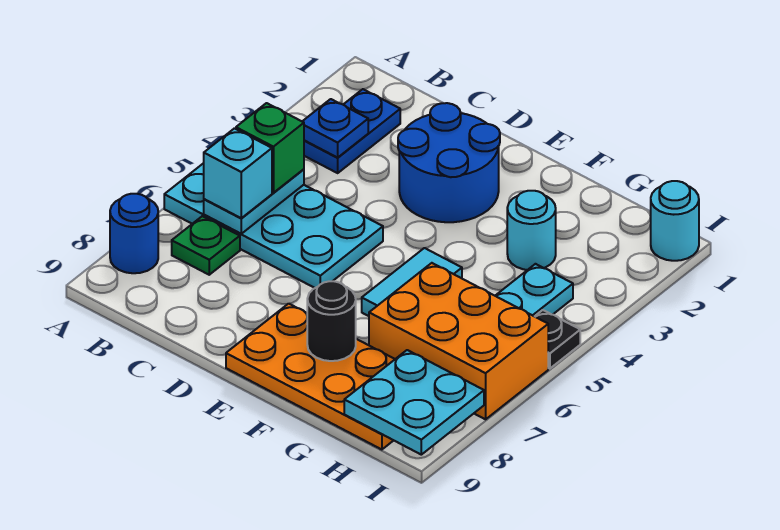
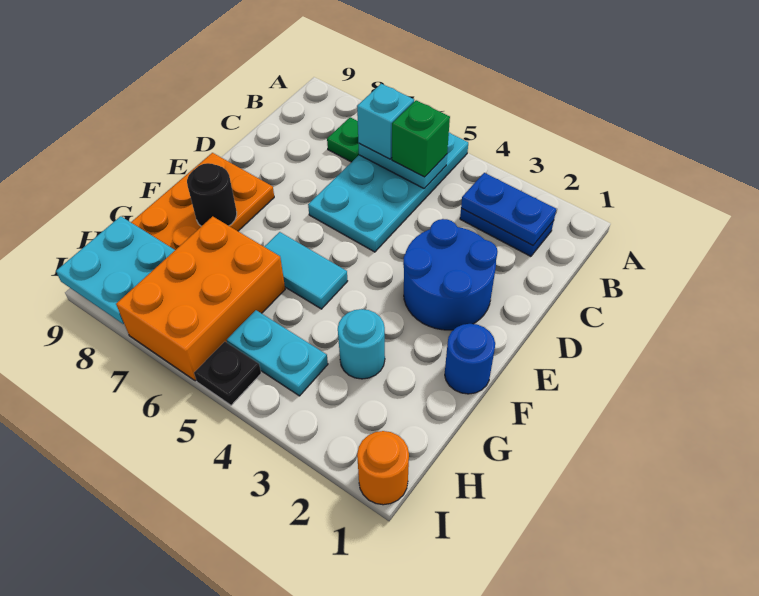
blue round brick A8 level 1 -> blue round brick F1 level 1
blue plate B3 level 2 -> blue plate B2:B3 level 2
cyan round brick I1 level 1 -> orange round brick I1 level 1

